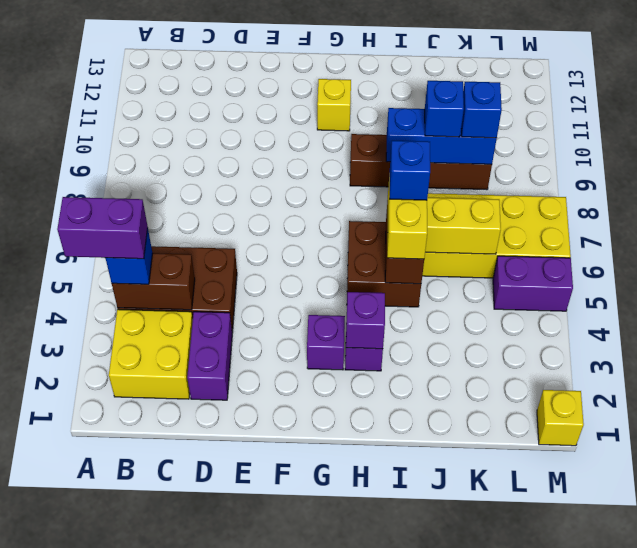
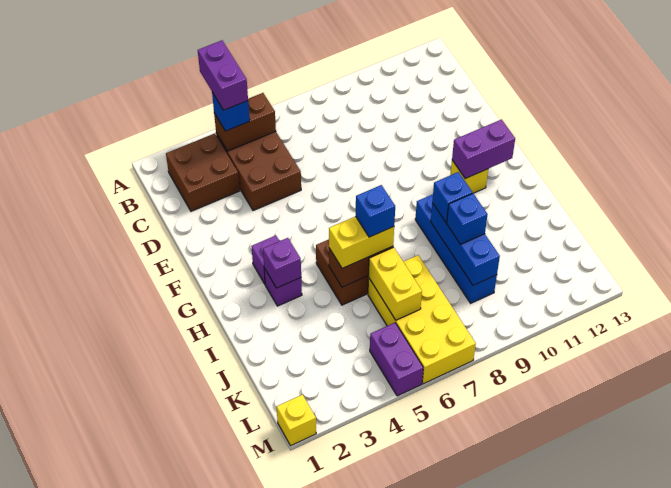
yellow brick B2:C3 level 1 -> brown brick B2:C3 level 1
brown brick B4:C4 level 2 -> brown brick B4:B5 level 2
purple brick D2:D3 level 1 -> purple brick G11:G12 level 2
brown brick H9:K9 level 1 -> blue brick H9:K9 level 1
blue brick K9 level 3 -> blue brick I9 level 3

